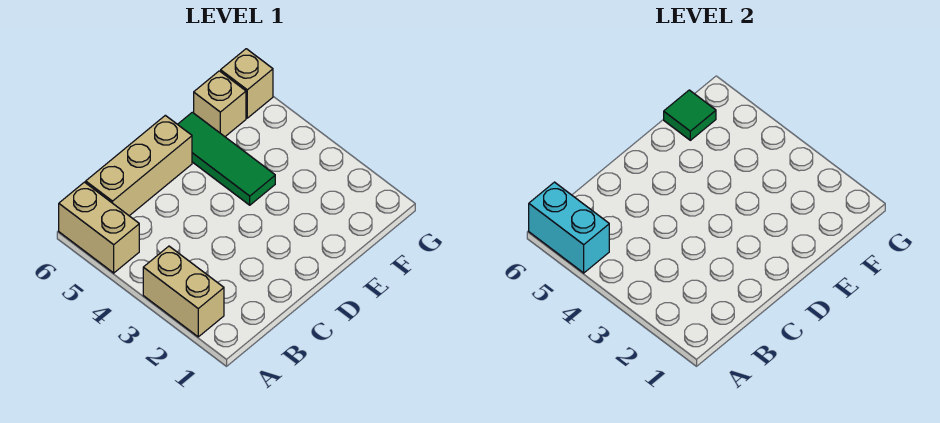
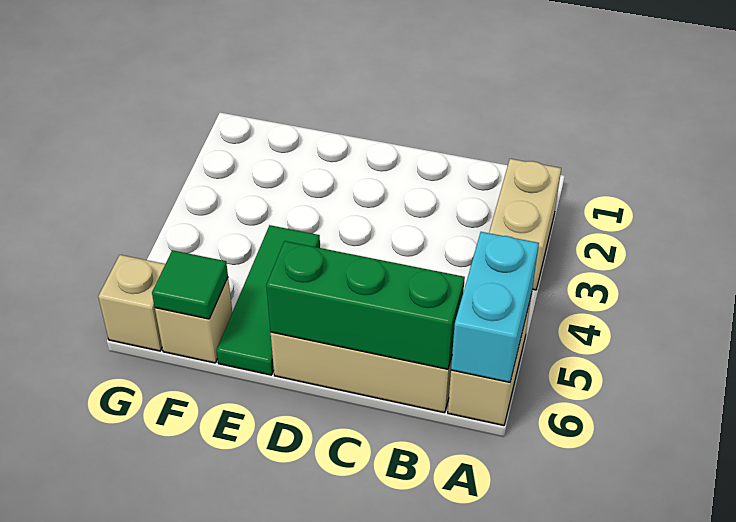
none -> green brick B6:D6 level 2

